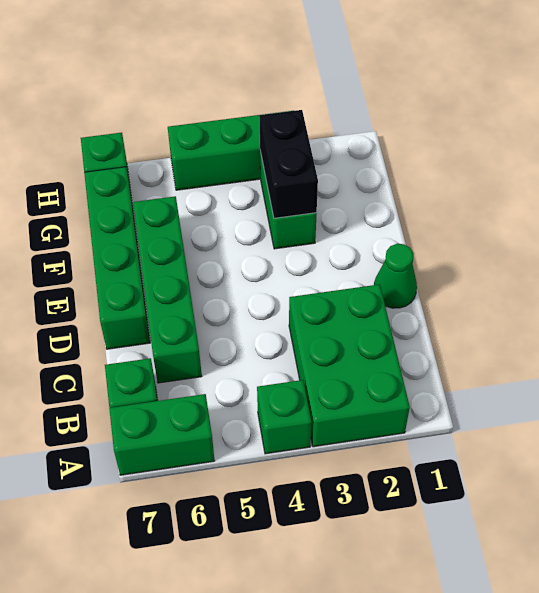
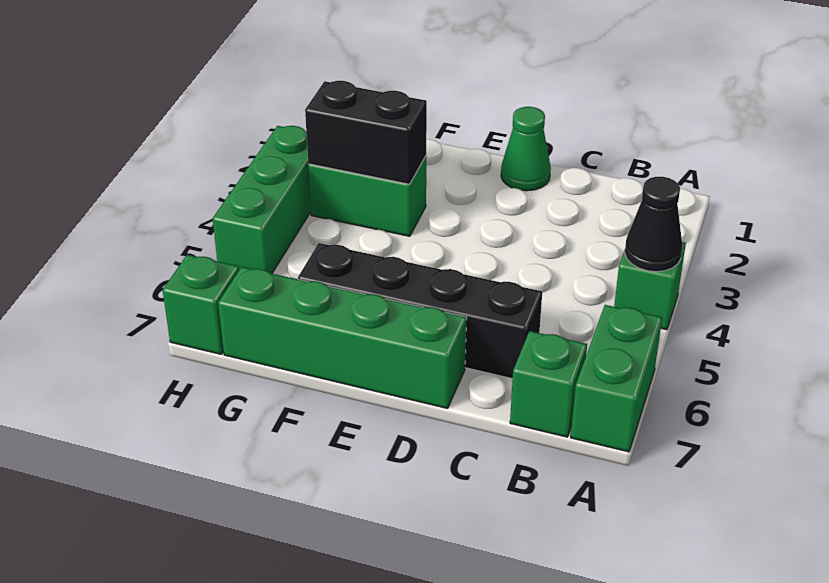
green brick A2:C3 level 1 -> none
none -> black cone A4 level 2
green brick C6:F6 level 1 -> black brick C6:F6 level 1

